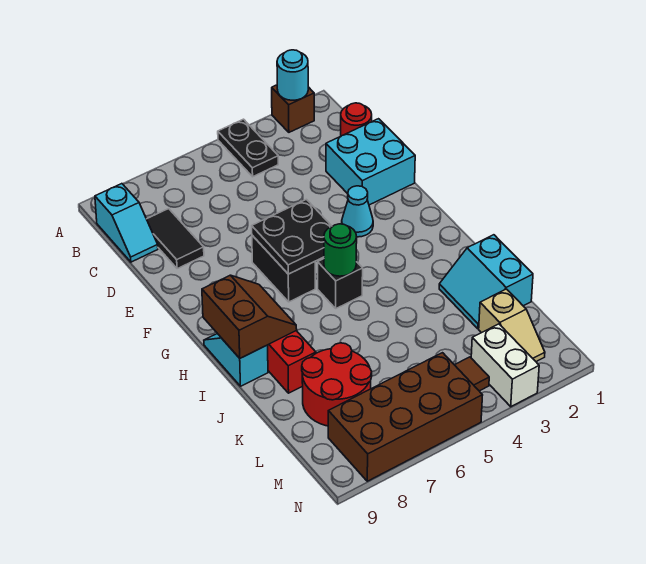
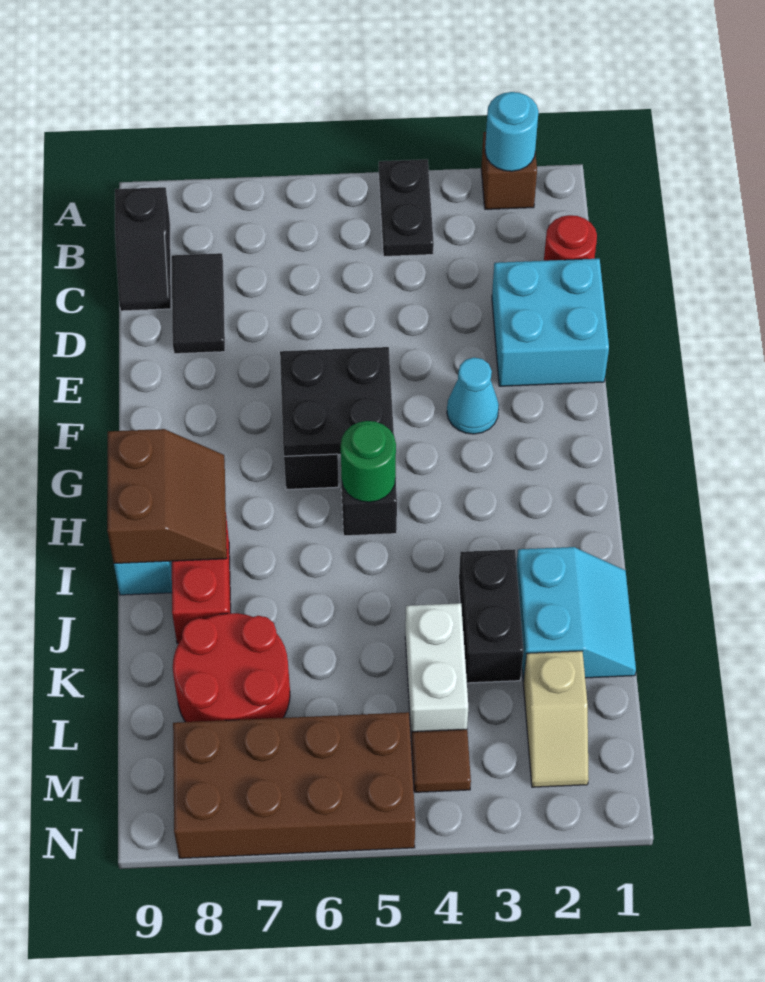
cyan slope B9:C9 level 1 top B -> black slope B9:C9 level 1 top B
cyan slope J1:K2 level 1 top 1 -> cyan slope J1:K2 level 1 top 2
none -> black brick J3:K3 level 1
white brick M3:N3 level 1 -> white brick K4:L4 level 1

